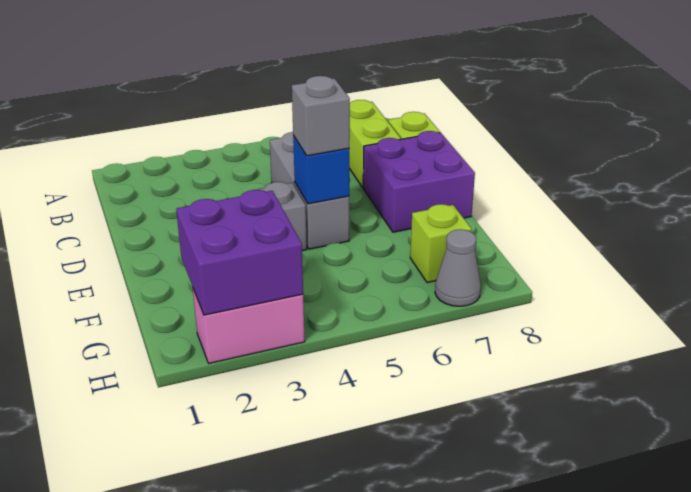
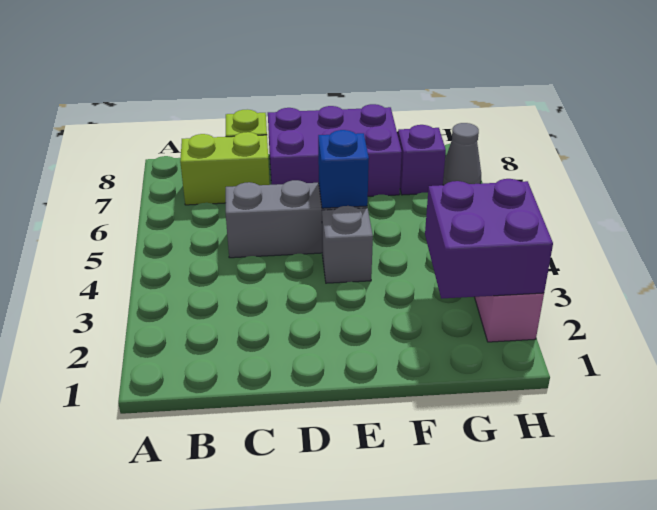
purple brick D7:E8 level 1 -> purple brick D7:F8 level 1
grey brick E5 level 3 -> none
lime brick G7 level 1 -> purple brick G7 level 1

